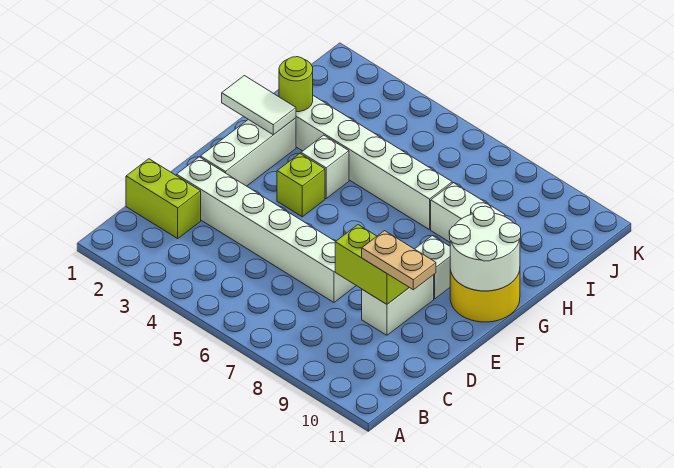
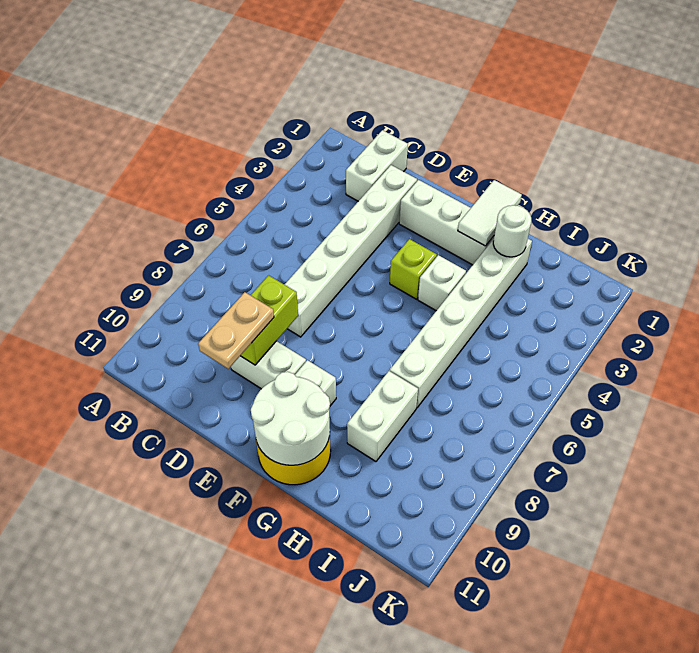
lime brick C1:C2 level 1 -> white brick C1:C2 level 1
lime round brick H2 level 2 -> white round brick H2 level 2

